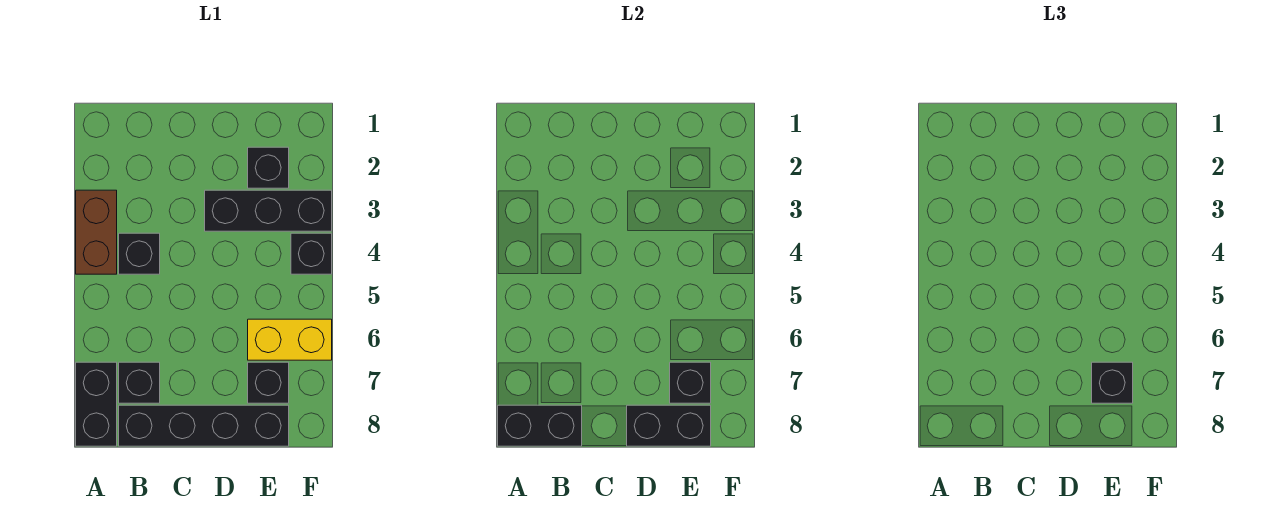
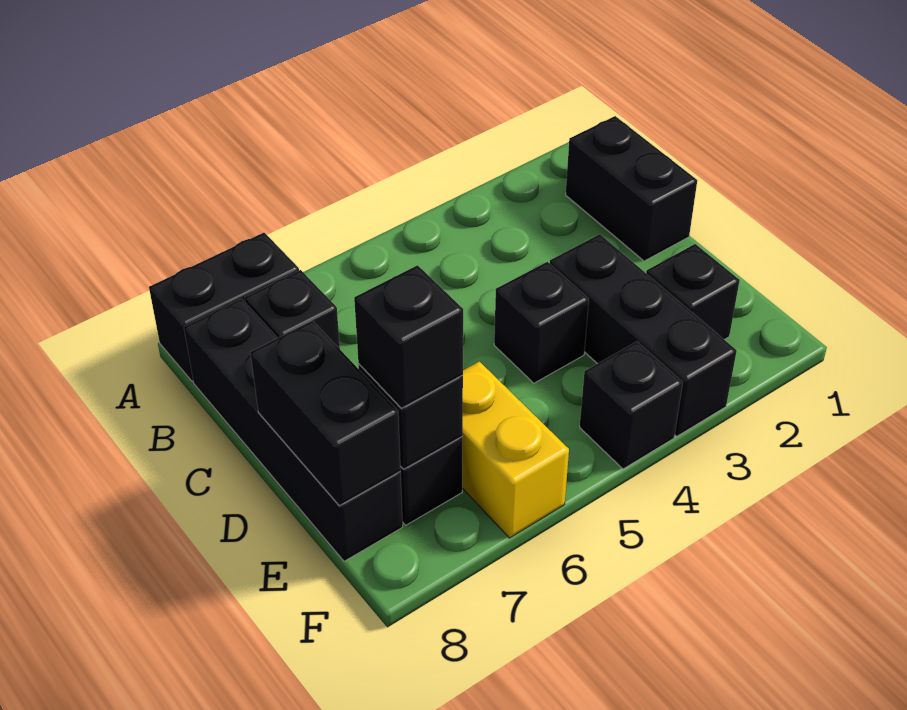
brown brick A3:A4 level 1 -> none
black brick A8:B8 level 2 -> black brick B1:C1 level 1
black brick B4 level 1 -> black brick D4 level 1

